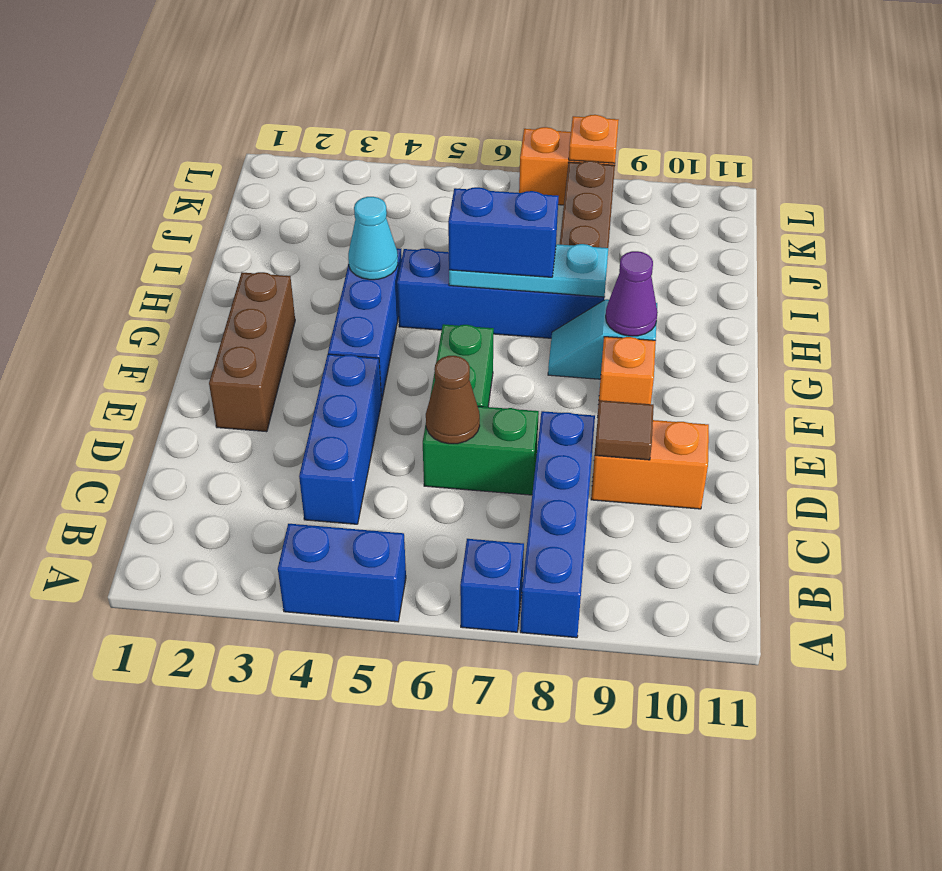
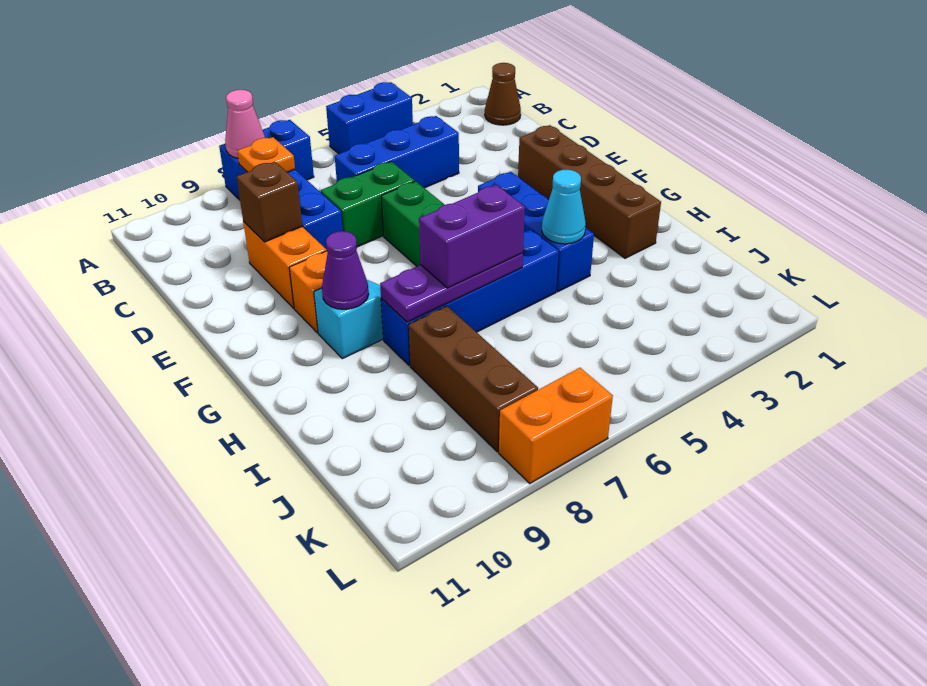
none -> pink cone A8 level 2
blue brick C4:E4 level 1 -> blue brick C4:C6 level 1
brown cone D6 level 2 -> brown cone B1 level 1
orange brick D9:D10 level 1 -> orange brick D9:E9 level 1
brown tile D9 level 2 -> brown brick D9 level 2
brown brick E2:G2 level 1 -> brown brick E2:H2 level 1
cyan plate H6:H8 level 2 -> purple plate H6:H8 level 2
blue brick H6:H7 level 3 -> purple brick H6:H7 level 3
orange plate L8 level 2 -> orange plate B8 level 2

